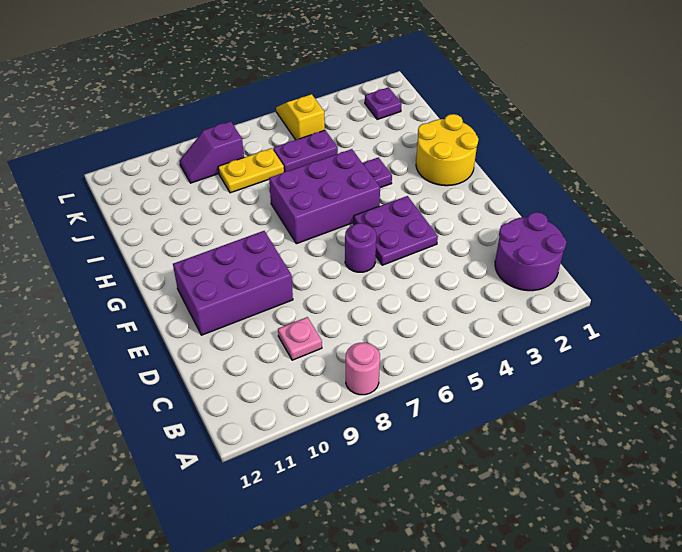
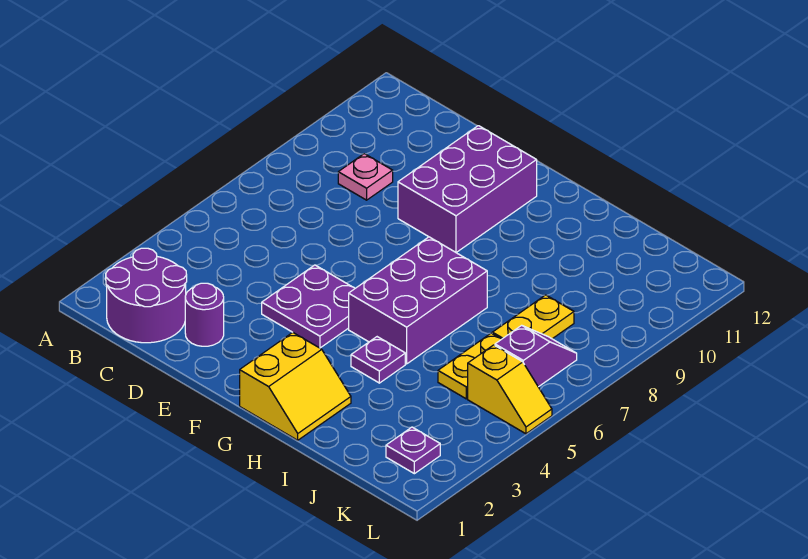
pink round brick A8 level 1 -> none
purple round brick E6 level 1 -> purple round brick D2 level 1
yellow round brick G1:H2 level 1 -> yellow slope G1:H2 level 1 top G
purple plate J5:J6 level 1 -> yellow plate J5:J6 level 1
purple slope K8:K9 level 1 top 8 -> purple slope K6:K7 level 1 top 6

